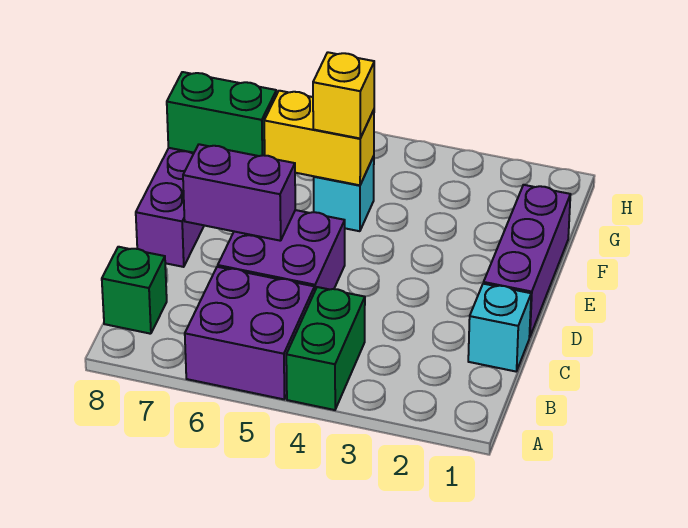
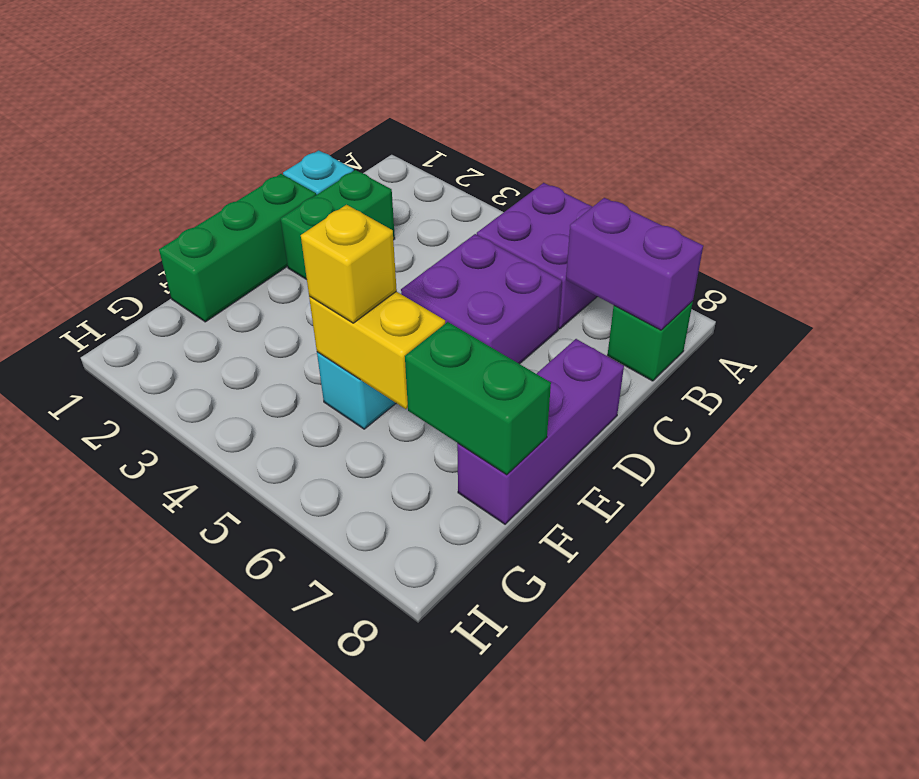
green brick A4:B4 level 1 -> green brick C2:D2 level 1
purple brick D1:F1 level 1 -> green brick D1:F1 level 1
purple brick D6:D7 level 2 -> purple brick B7:B8 level 2

